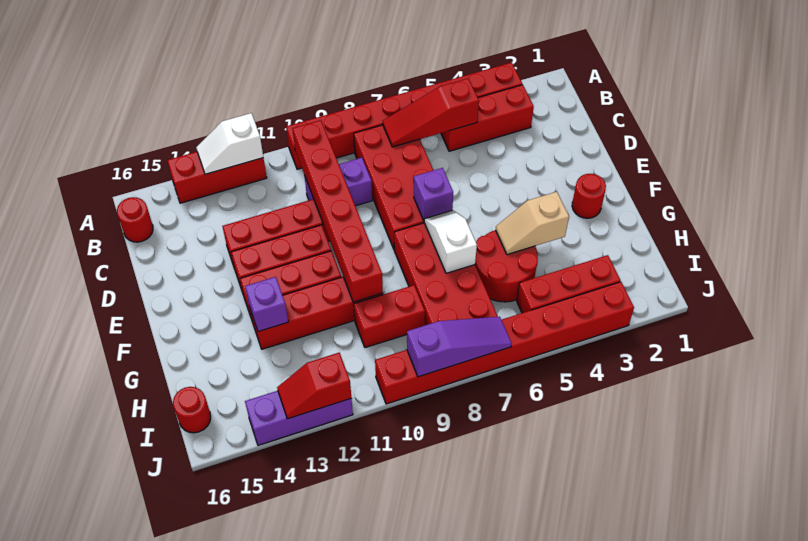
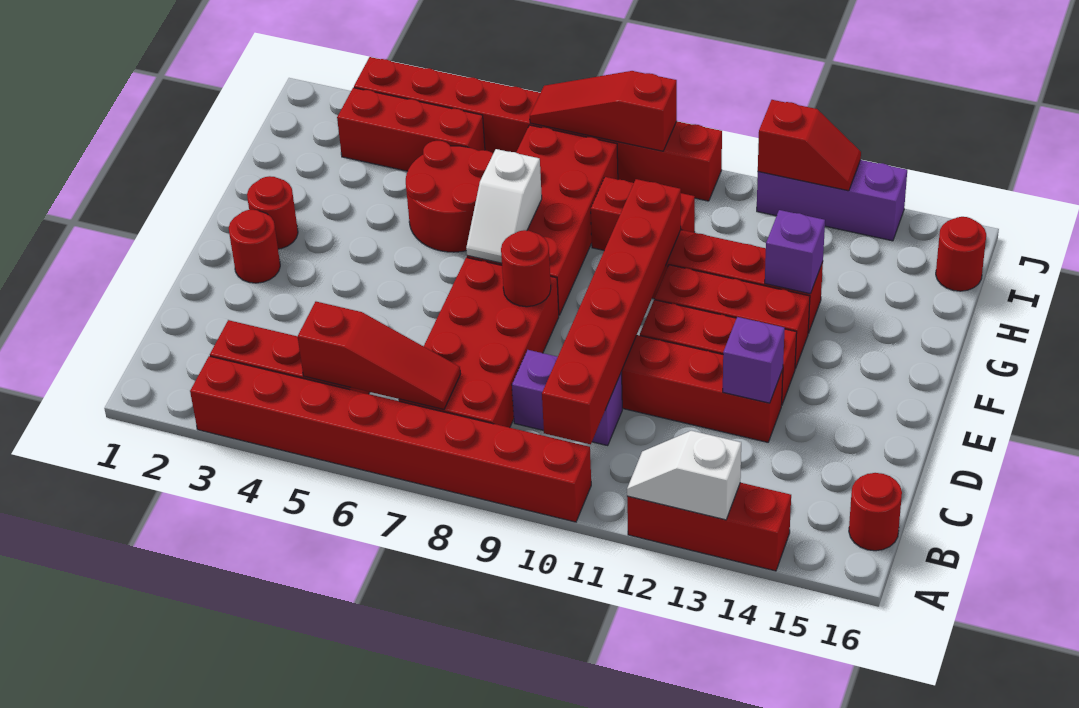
white slope A12:A13 level 2 top 12 -> white slope A12:A13 level 2 top 13
none -> red round brick E2 level 1
purple brick E7 level 2 -> purple brick D13 level 2
none -> red round brick E8 level 2
tan slope G4:G5 level 2 top 4 -> none
purple slope J7:J9 level 2 top 9 -> red slope J7:J9 level 2 top 9

